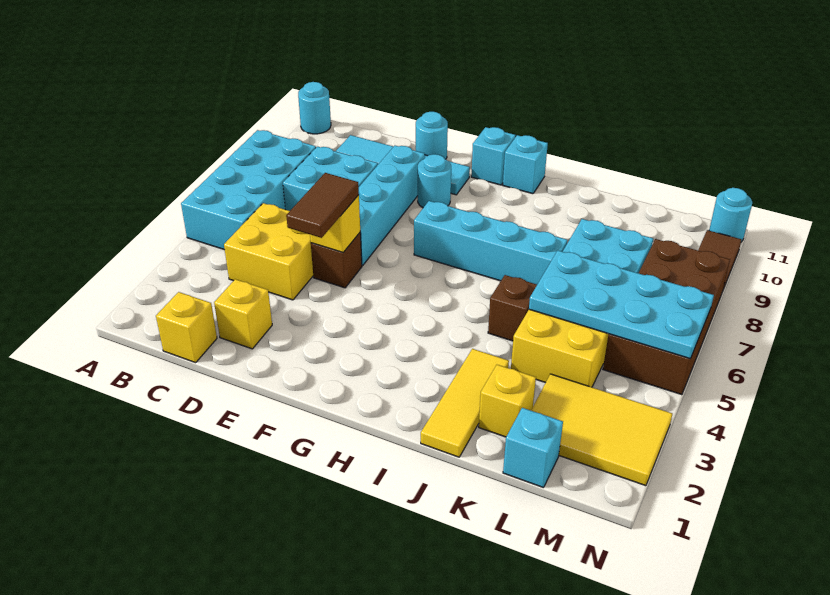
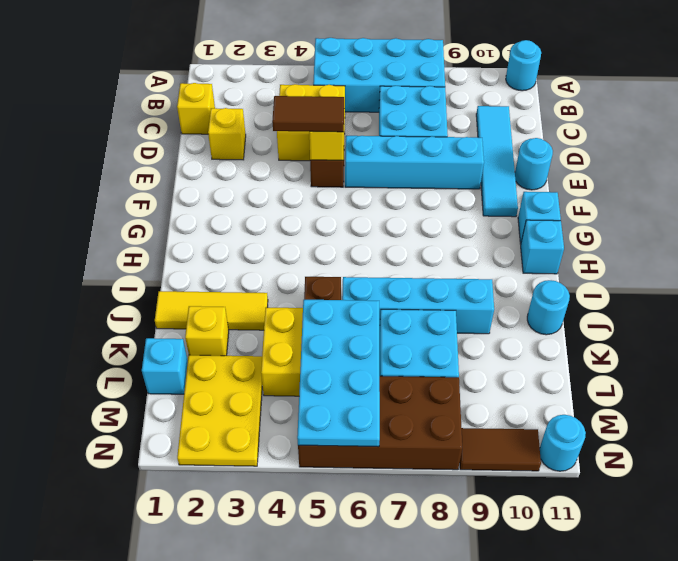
cyan round brick F9 level 1 -> cyan round brick J11 level 1
cyan brick G7:J7 level 1 -> cyan brick J6:J9 level 1
yellow tile L2:N3 level 1 -> yellow plate L2:N3 level 1

